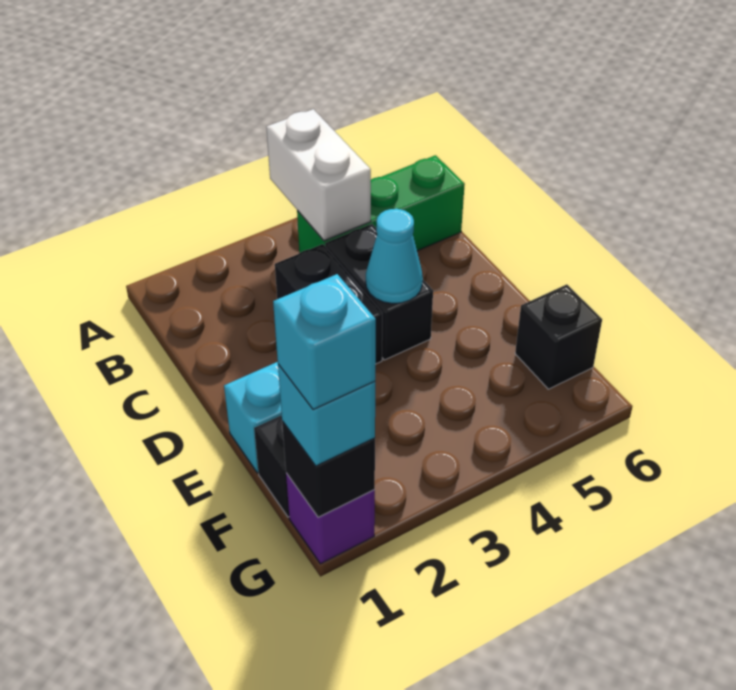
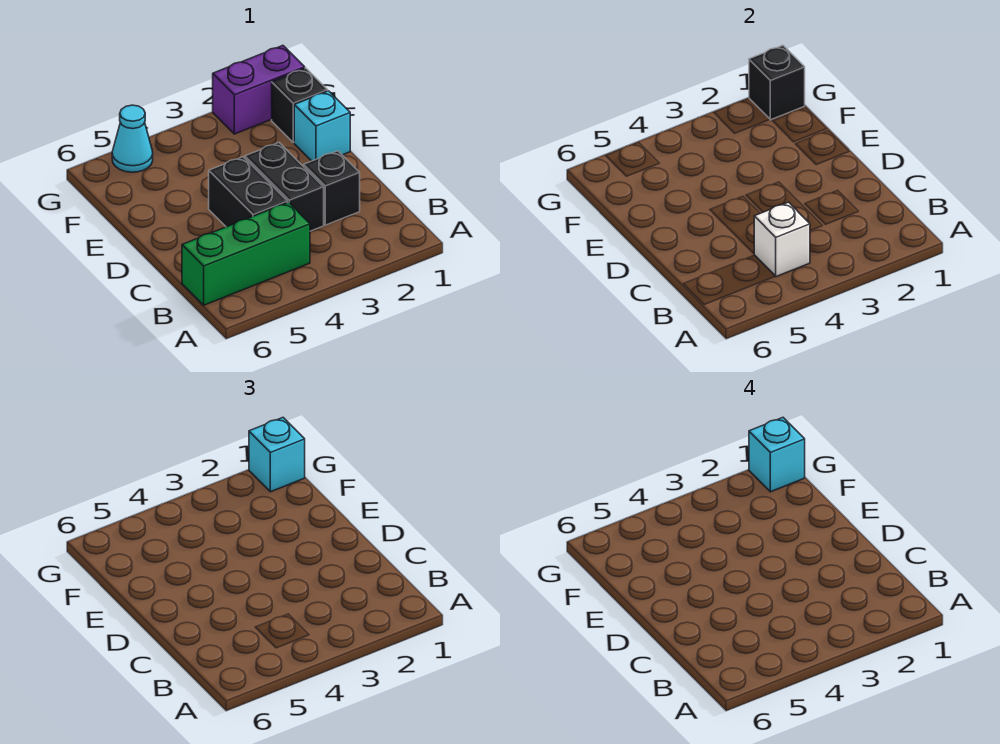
white brick A4:B4 level 2 -> white brick B4 level 2
cyan cone D4 level 2 -> cyan cone G5 level 1
black brick F6 level 1 -> black brick C2 level 1
purple brick G1 level 1 -> purple brick G1:G2 level 1

